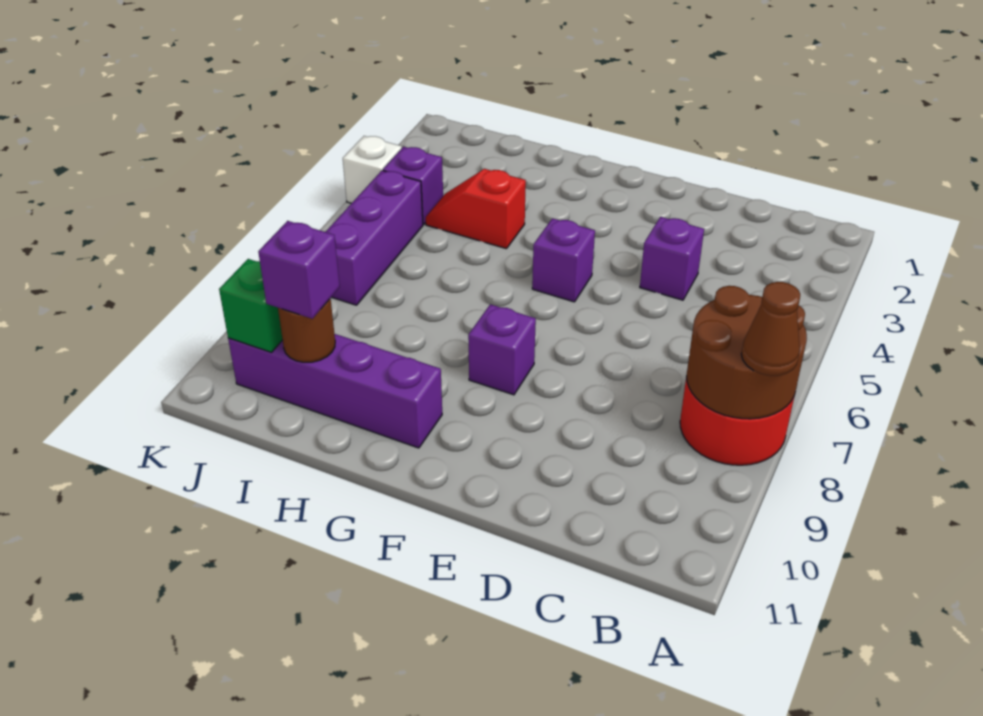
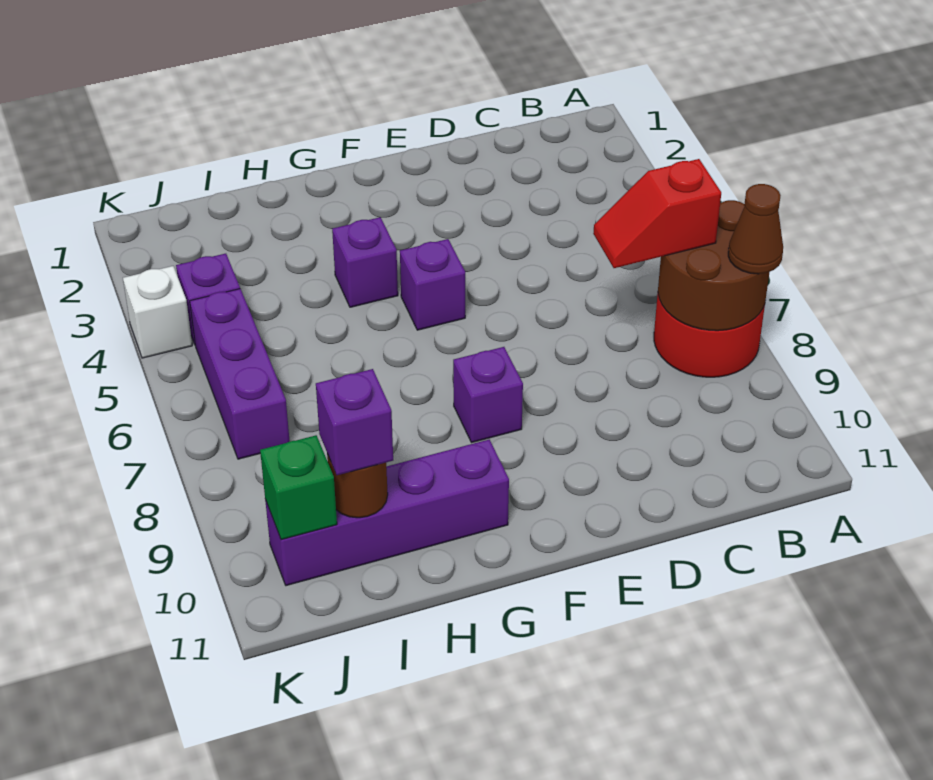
purple brick D4 level 1 -> purple brick G4 level 1
red slope H4:I4 level 1 top H -> red slope B7:C7 level 3 top B

